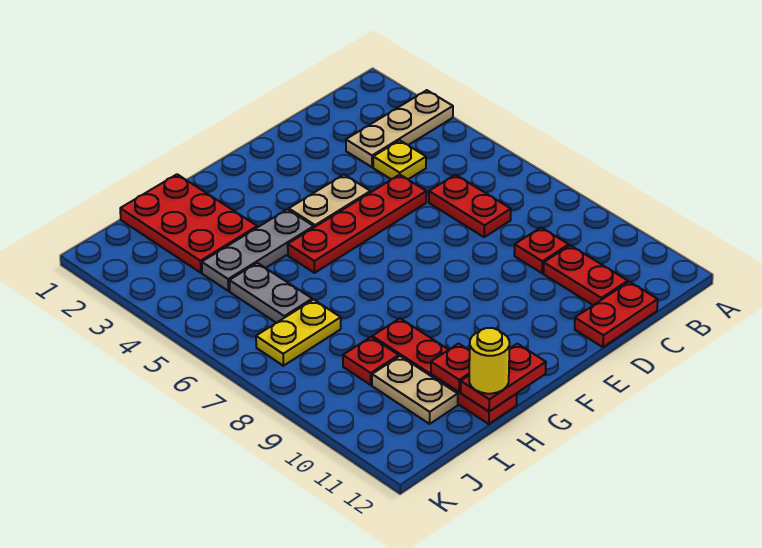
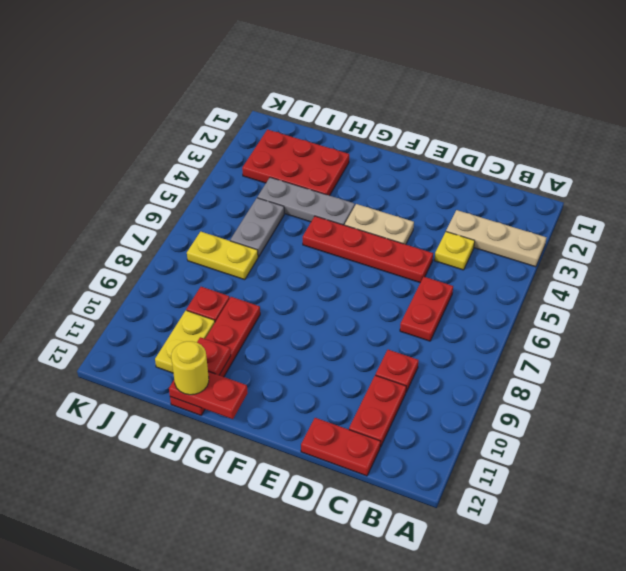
red plate H1:I3 level 1 -> red plate H2:J3 level 1
tan plate I10:I11 level 1 -> yellow plate I10:I11 level 1

